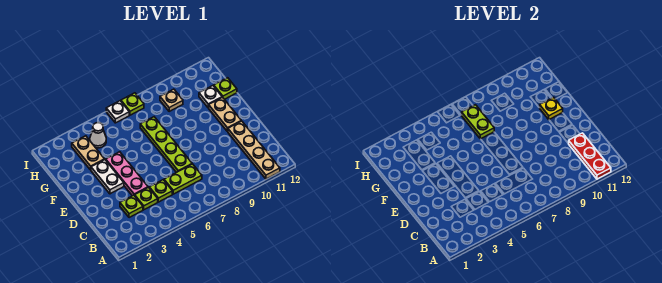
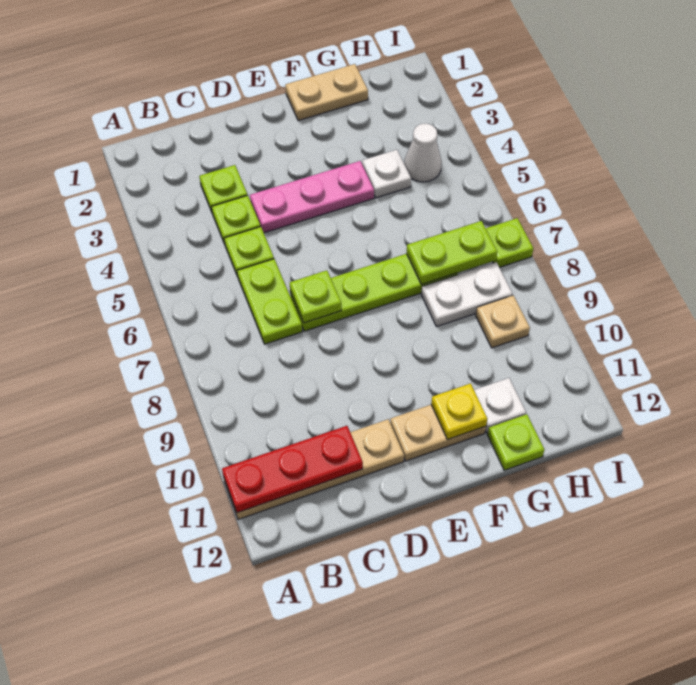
none -> lime plate D7 level 2
white plate E3:F3 level 1 -> white plate G8:H8 level 1
tan plate G3:H3 level 1 -> tan plate F1:G1 level 1
white plate I6 level 1 -> white plate G4 level 1

